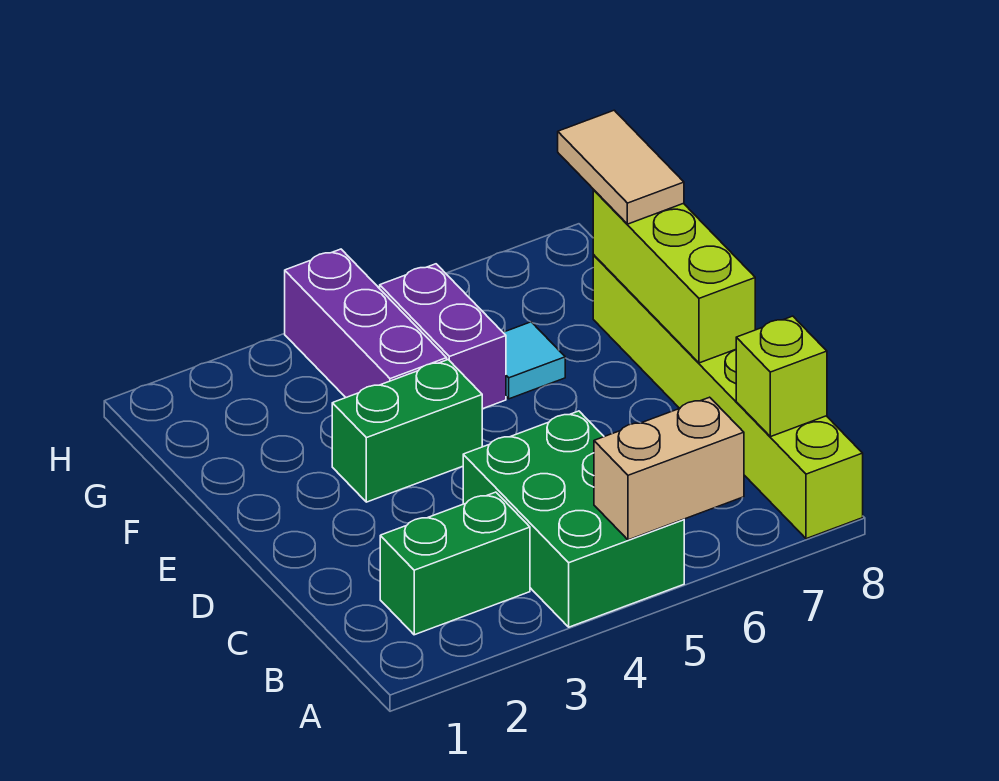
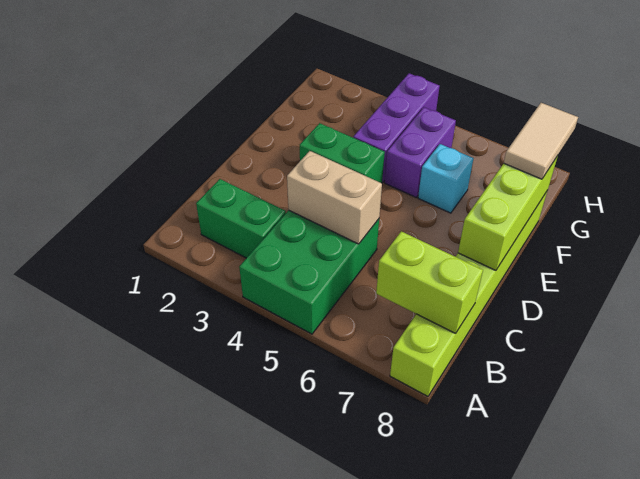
tan brick A5:A6 level 2 -> tan brick C4:C5 level 2
lime brick B8 level 2 -> lime brick B7:B8 level 2
cyan tile F6 level 1 -> cyan brick F6 level 1

